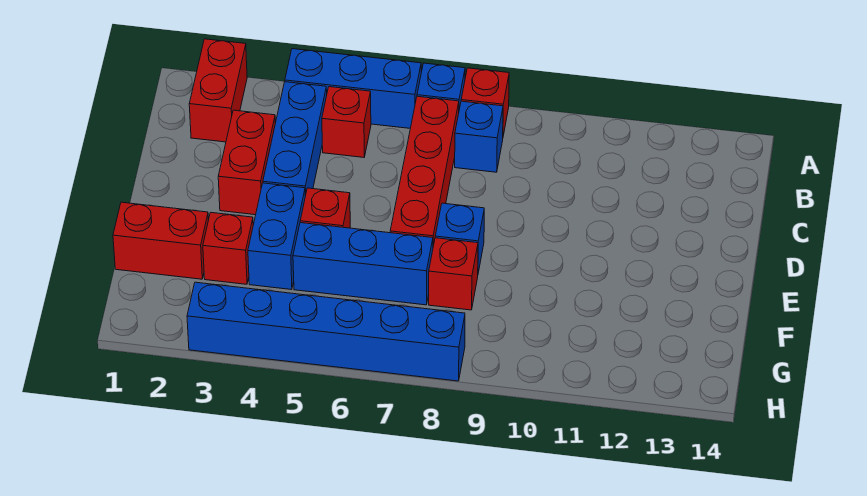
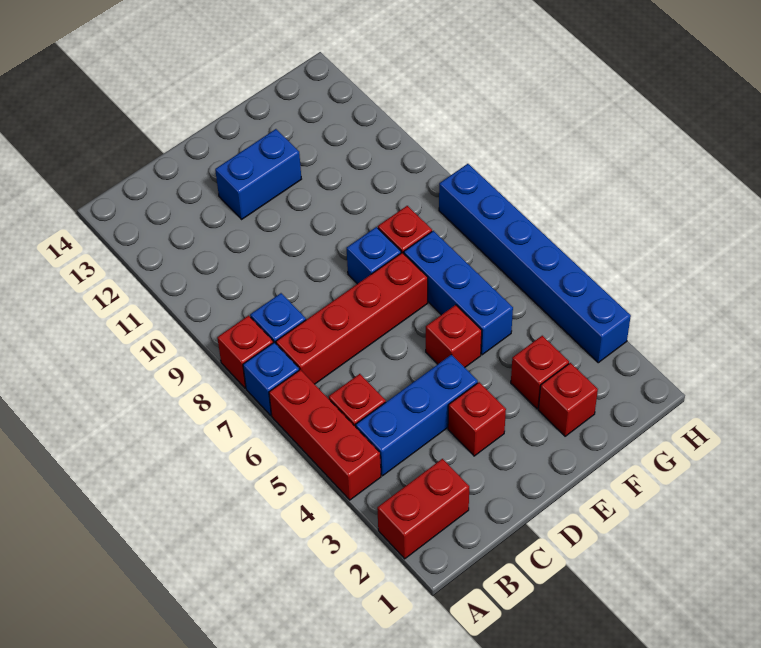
blue brick A4:A6 level 1 -> red brick A4:A6 level 1
red brick C3:D3 level 1 -> red brick D3 level 1
blue brick E4:F4 level 1 -> blue brick D12:E12 level 1
red brick F1:F2 level 1 -> red brick F2 level 1

